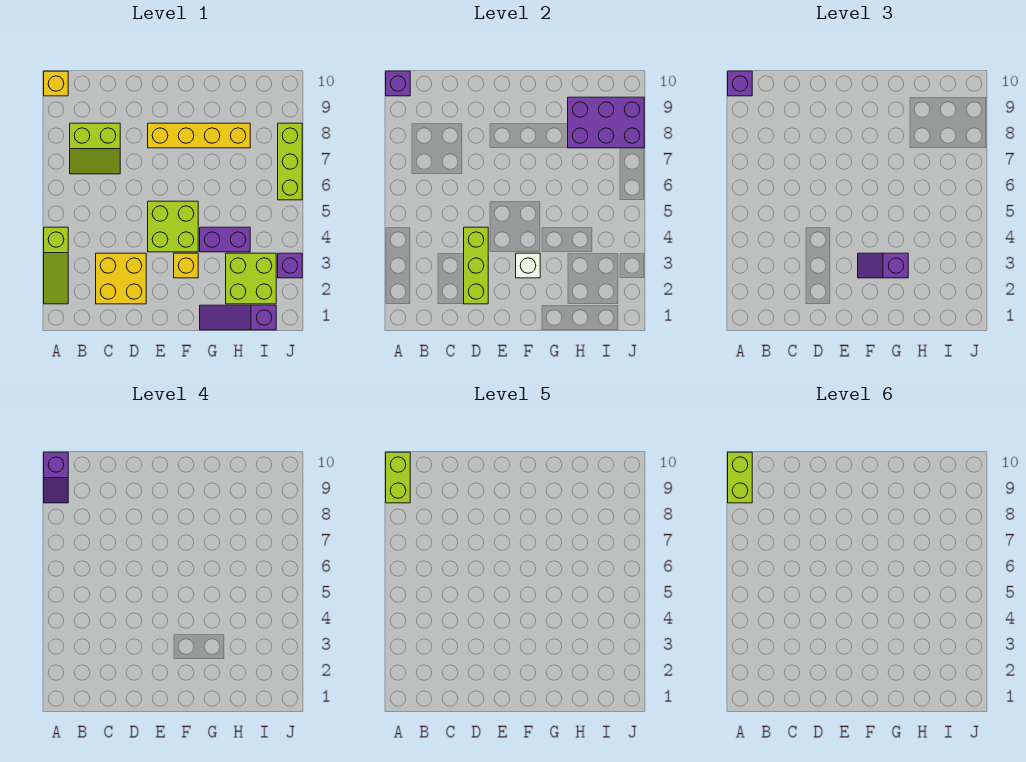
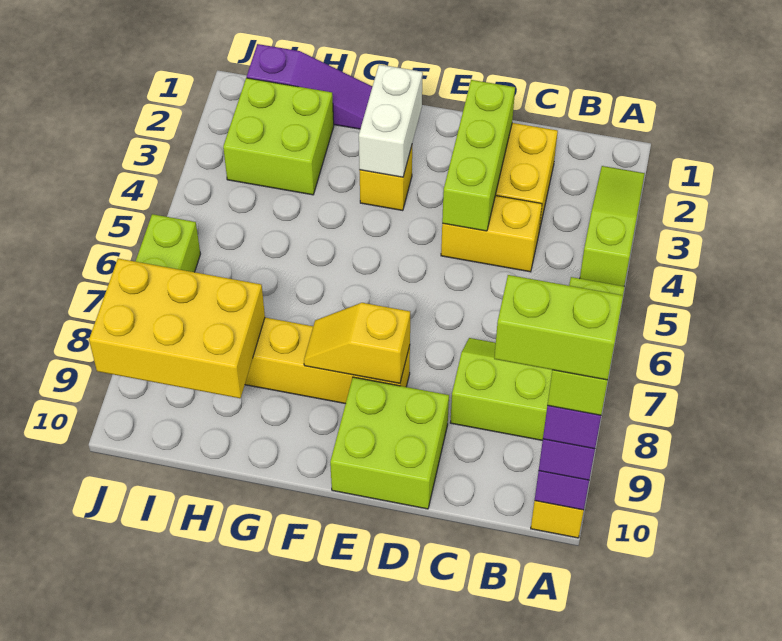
lime brick A9:A10 level 6 -> lime brick A10:B10 level 6
none -> yellow brick C4:D4 level 1
lime brick E4:F5 level 1 -> lime brick D9:E10 level 1
none -> yellow slope E8:F8 level 2 top E
white brick F3 level 2 -> white brick F2:F3 level 2
purple slope F3:G3 level 3 top G -> none
purple brick G4:H4 level 1 -> none
purple brick H8:J9 level 2 -> yellow brick H8:J9 level 2
purple brick J3 level 1 -> none

